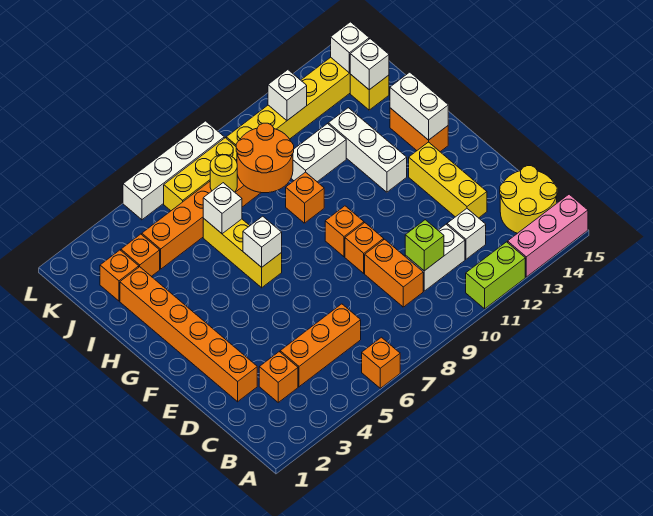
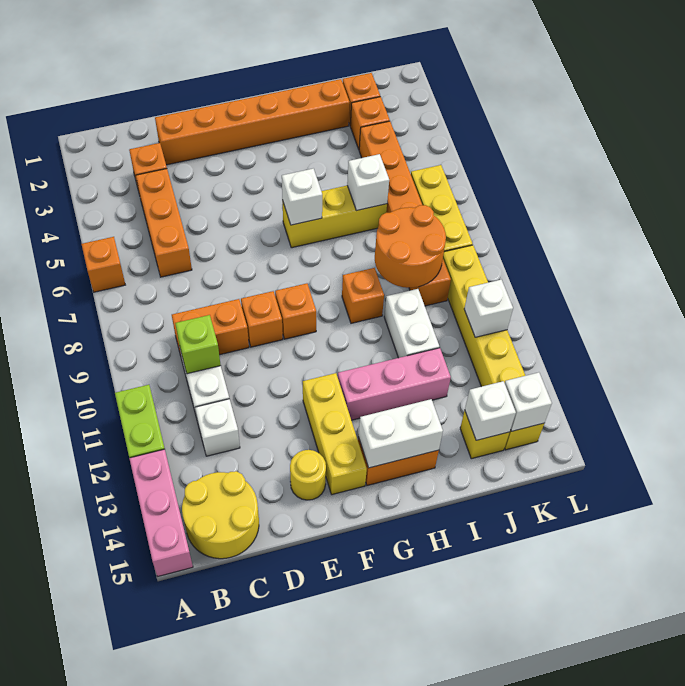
yellow brick D13:F13 level 1 -> yellow brick F12:F14 level 1
white brick G12:I12 level 1 -> pink brick G12:I12 level 1
yellow round brick J7 level 2 -> yellow round brick E14 level 1
white brick L5:L8 level 1 -> none

